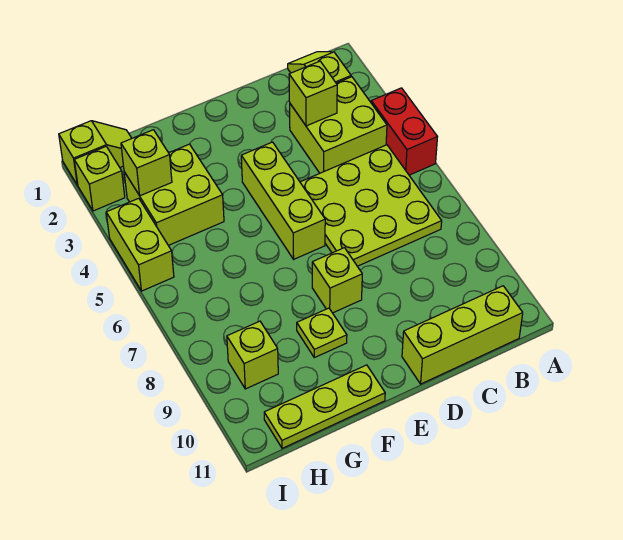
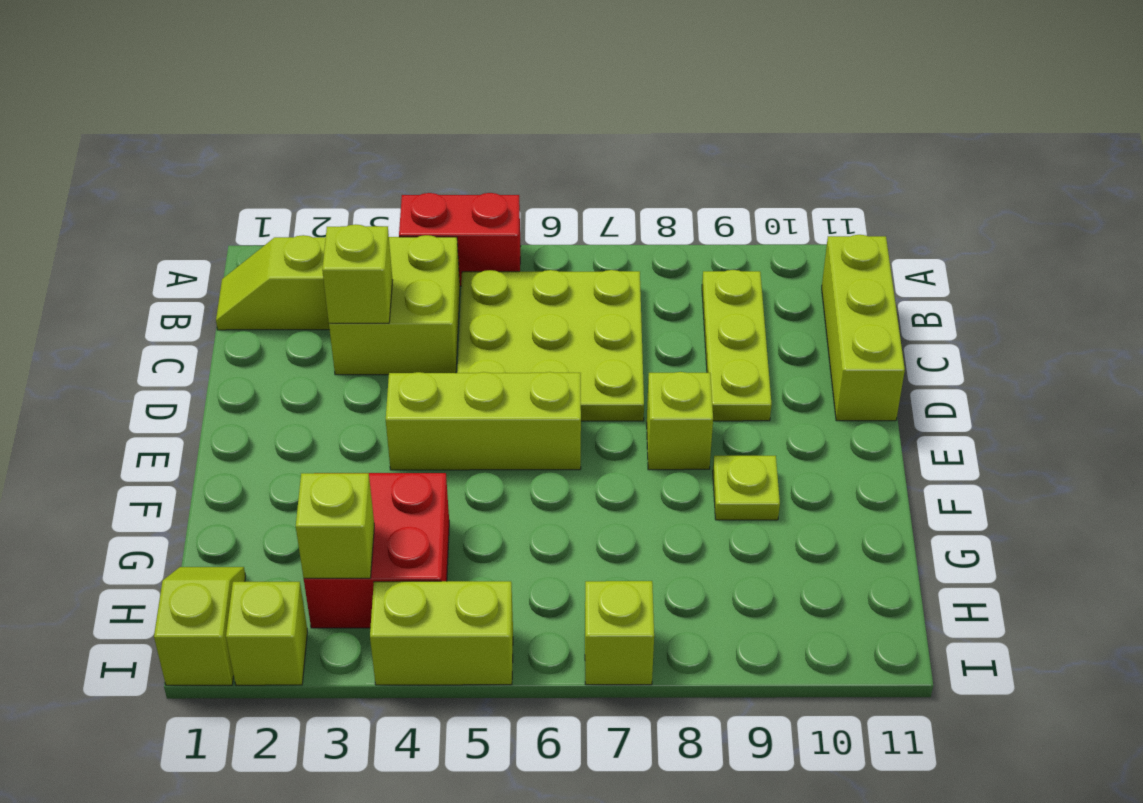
lime plate F11:H11 level 1 -> lime plate B9:D9 level 1
lime brick G3:H4 level 1 -> red brick G3:H4 level 1
lime brick H9 level 1 -> lime brick I7 level 1

